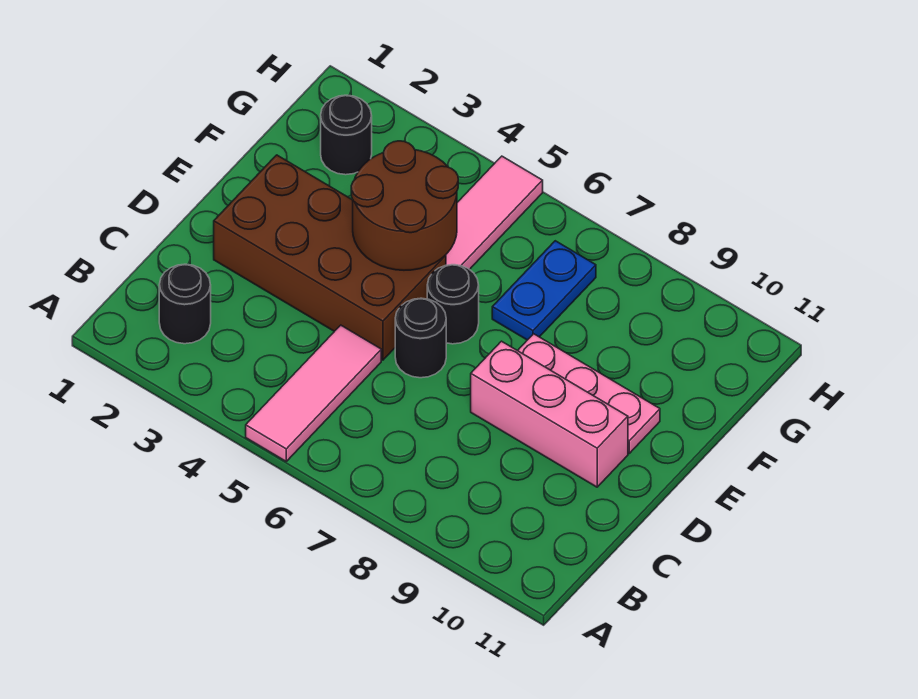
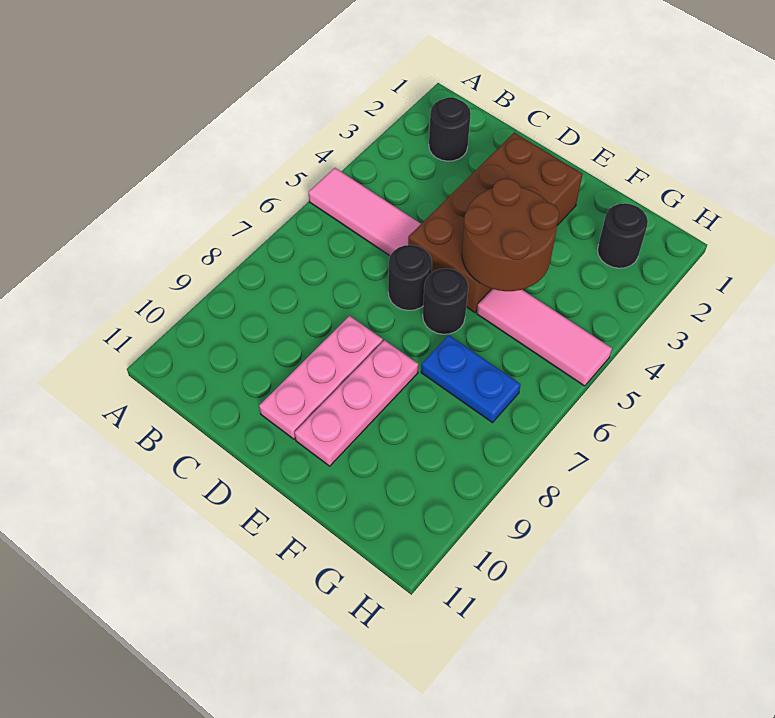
pink brick D8:D10 level 1 -> pink plate D8:D10 level 1

